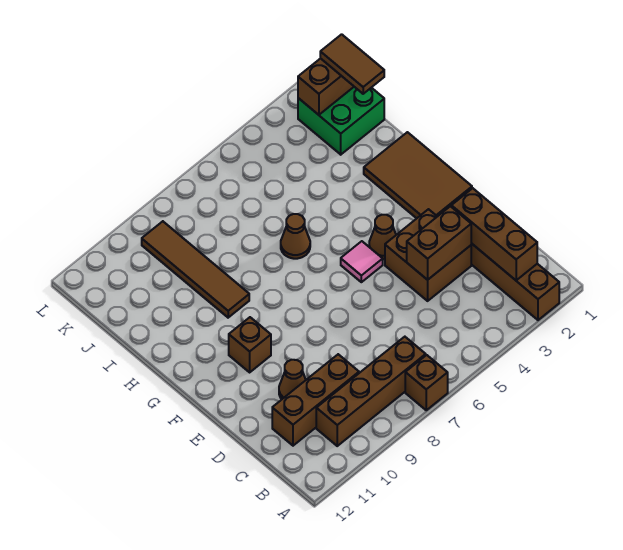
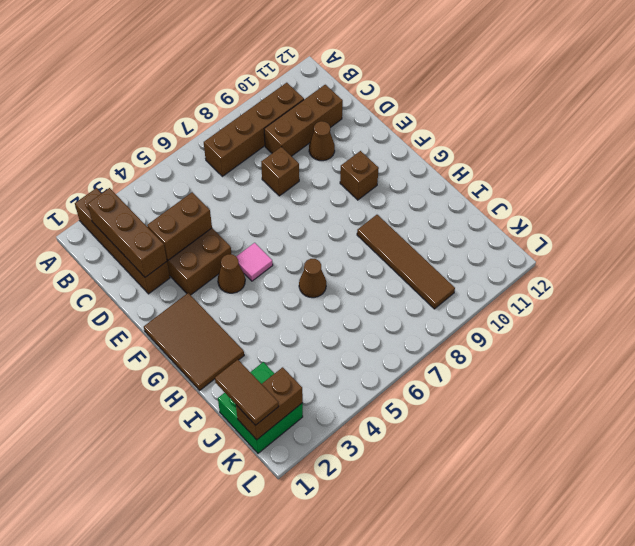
brown brick A7 level 1 -> brown brick D8 level 1

